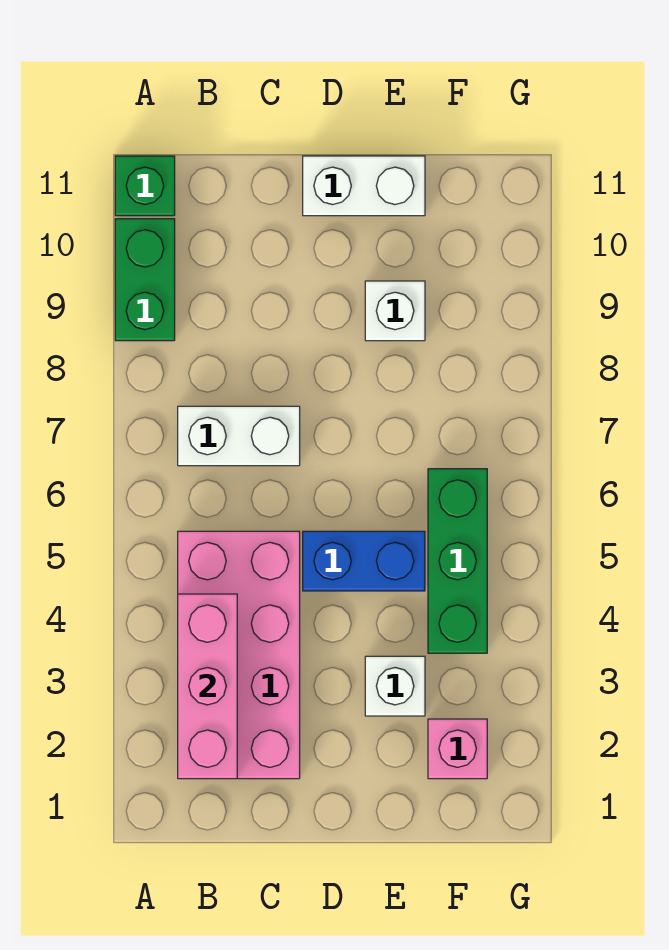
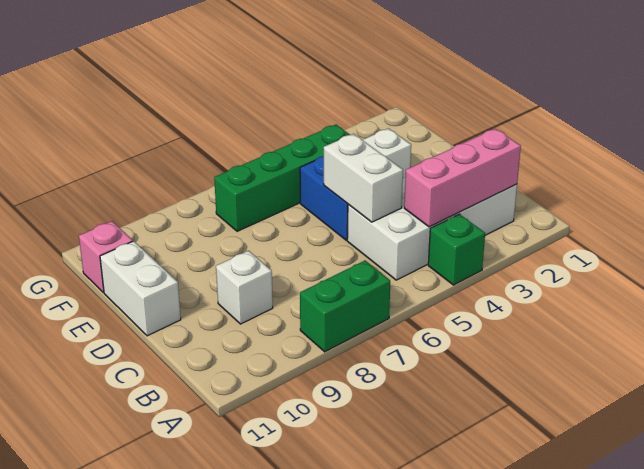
green brick A9:A10 level 1 -> green brick A7:A8 level 1
green brick A11 level 1 -> green brick A4 level 1
pink brick B2:C5 level 1 -> white brick B2:C5 level 1
white brick B7:C7 level 1 -> white brick C5:D5 level 2
white brick E9 level 1 -> white brick C9 level 1
pink brick F2 level 1 -> pink brick F11 level 1
green brick F4:F6 level 1 -> green brick F4:F7 level 1

